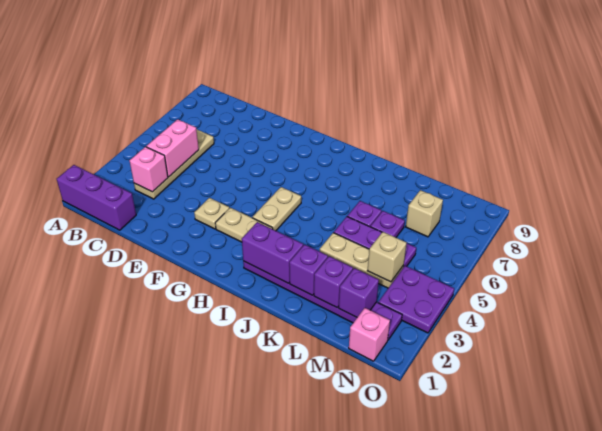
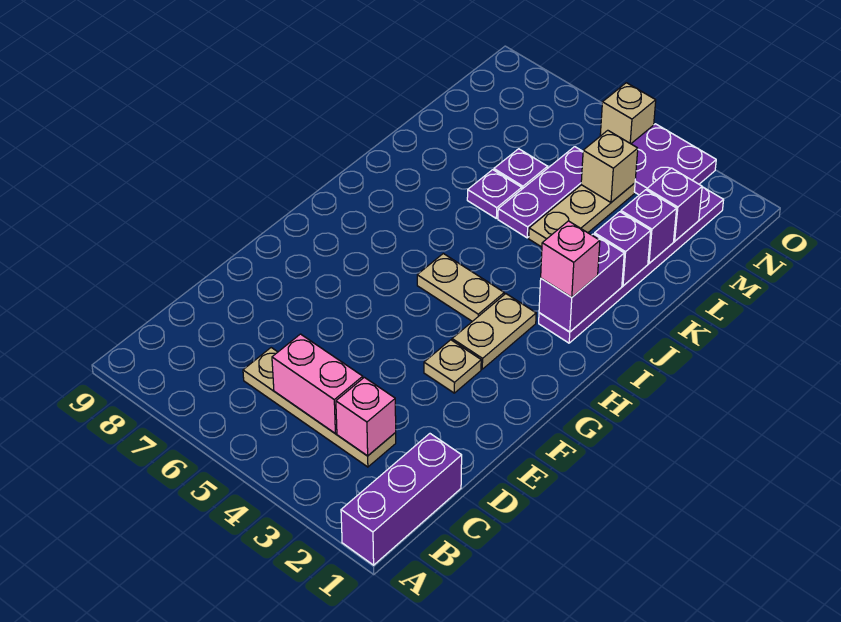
tan brick M7 level 1 -> tan brick O5 level 1
pink brick N1 level 1 -> pink brick I2 level 3

